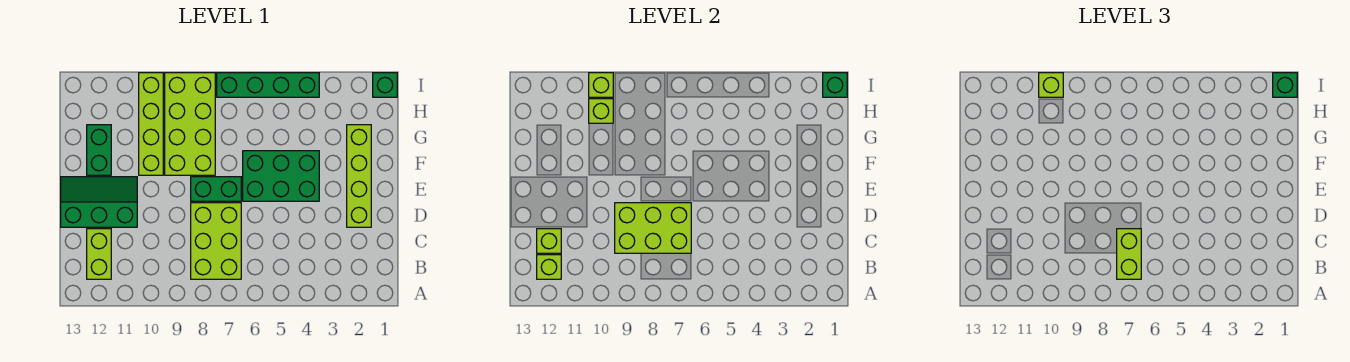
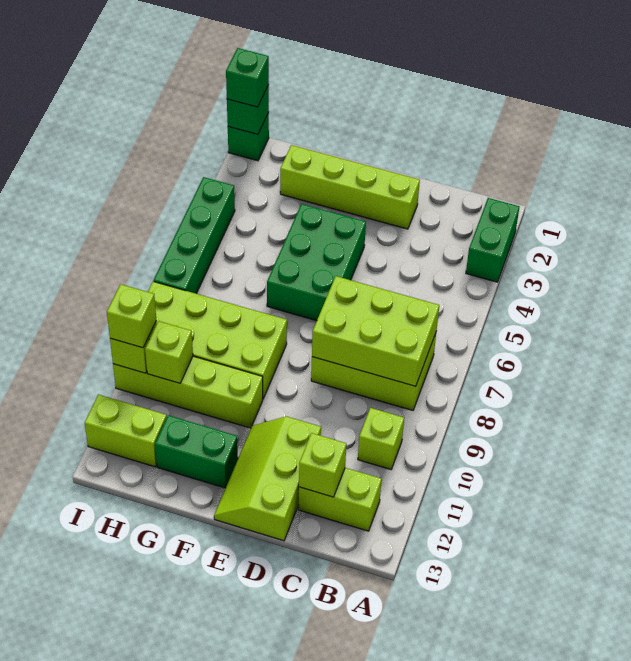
lime brick B7:C7 level 3 -> lime brick H12:I12 level 1
lime brick B12 level 2 -> lime brick B10 level 1
lime brick C7:D9 level 2 -> lime brick B7:D8 level 2
green slope D11:E13 level 1 top D -> lime slope D11:E13 level 1 top D
green brick E7:E8 level 1 -> green brick A2:A3 level 1

